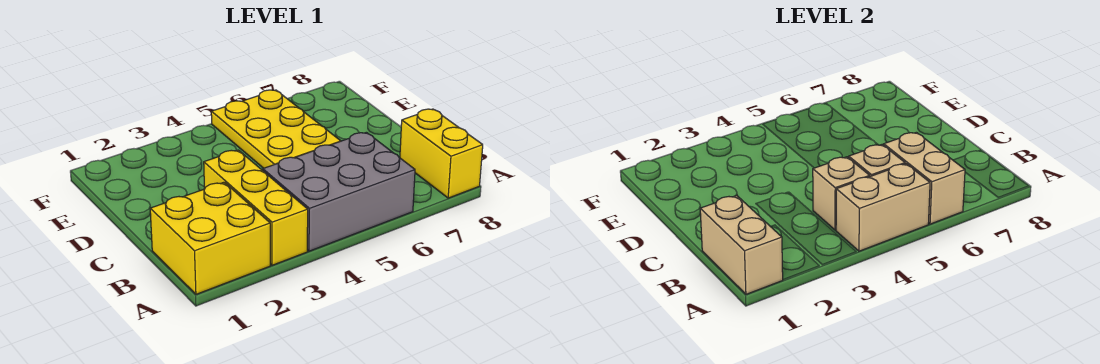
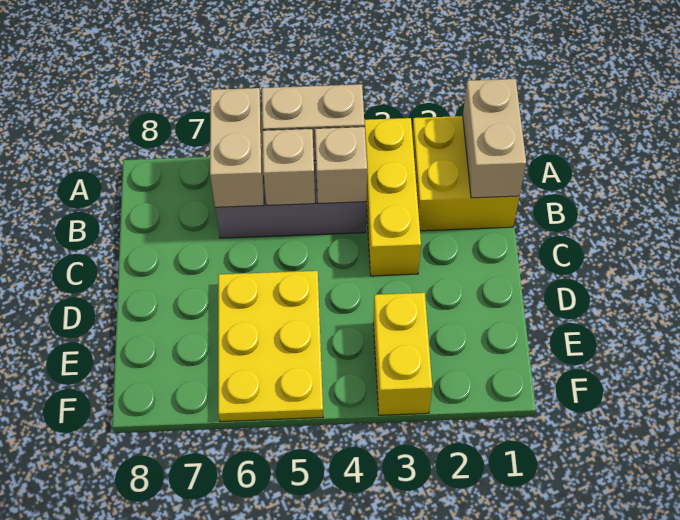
yellow brick A8:B8 level 1 -> yellow brick E3:F3 level 1

